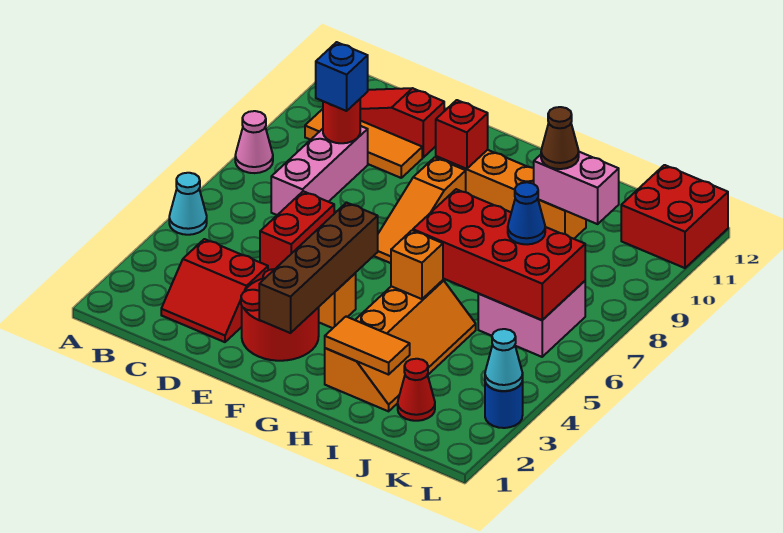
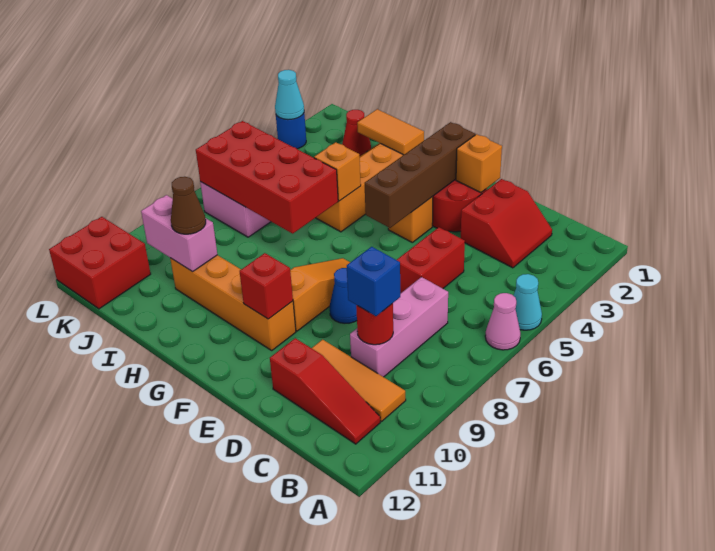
pink cone A8 level 1 -> pink cone A6 level 1
red slope C2:D3 level 1 top 3 -> red slope C2:D3 level 1 top D
none -> orange brick E2 level 2
blue cone J7 level 3 -> blue cone E8 level 1

